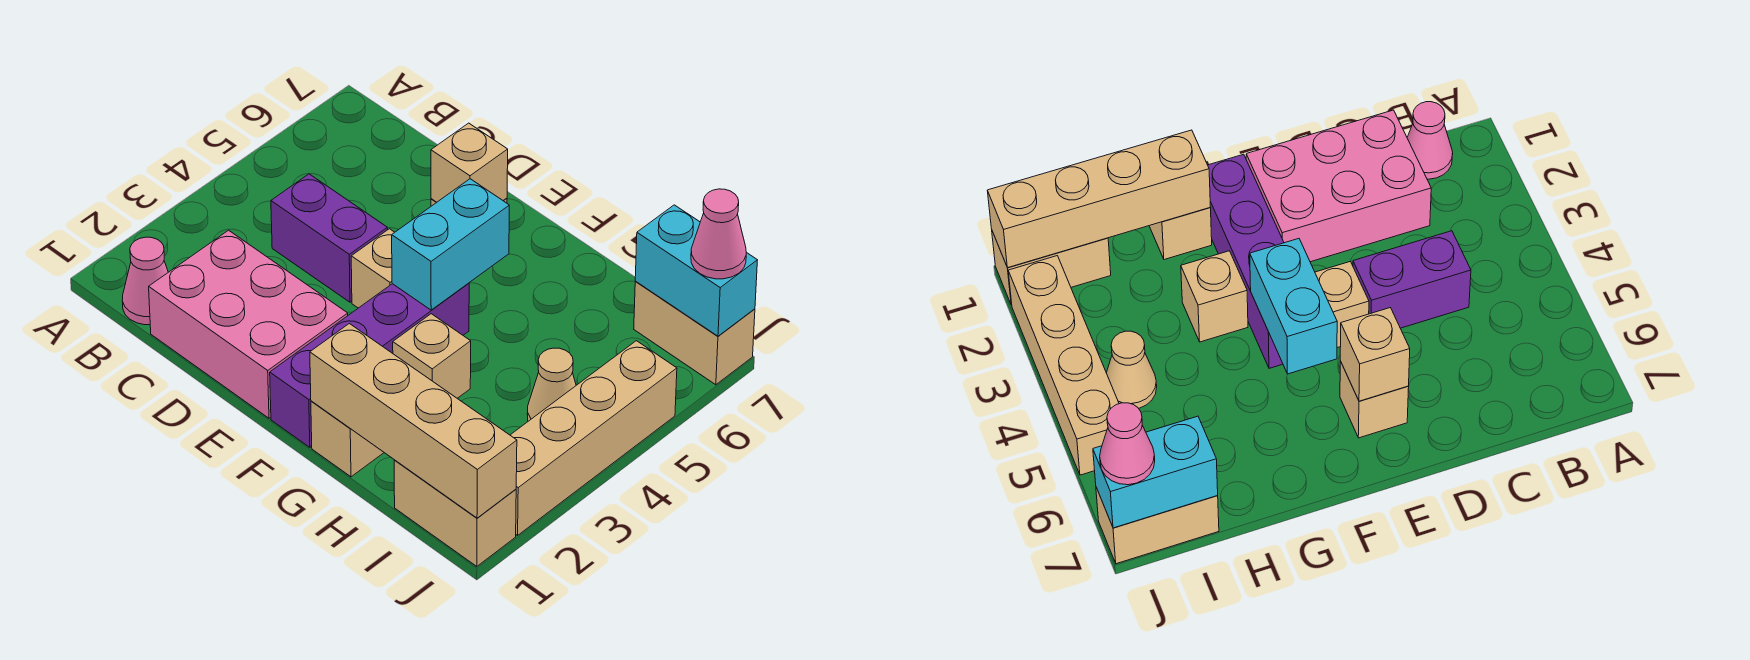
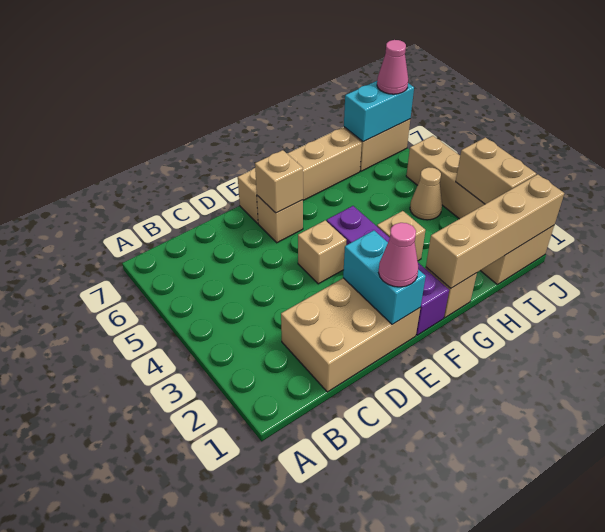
pink cone B1 level 1 -> pink cone E1 level 3
pink brick C1:E2 level 1 -> tan brick C1:E2 level 1
purple brick C4:D4 level 1 -> none
none -> tan brick E7:H7 level 1
cyan brick F4:F5 level 2 -> cyan brick E1:E2 level 2
none -> tan brick J2:J3 level 2

